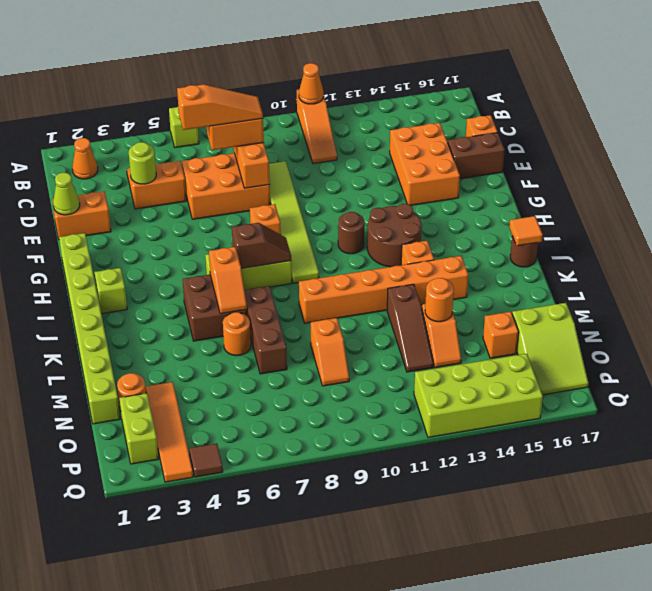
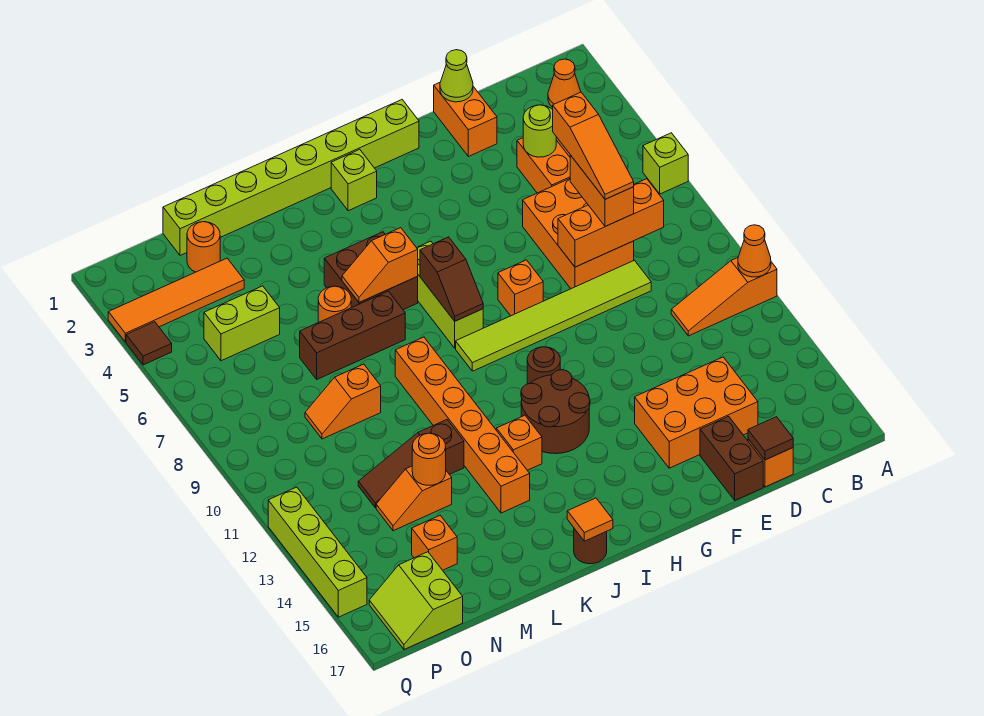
none -> brown tile D17 level 2
lime slope N16:P17 level 1 top N -> lime slope O16:P17 level 1 top O
lime brick O2:P2 level 1 -> lime brick N5:O5 level 1
lime brick P12:Q15 level 1 -> lime brick Q12:Q15 level 1

